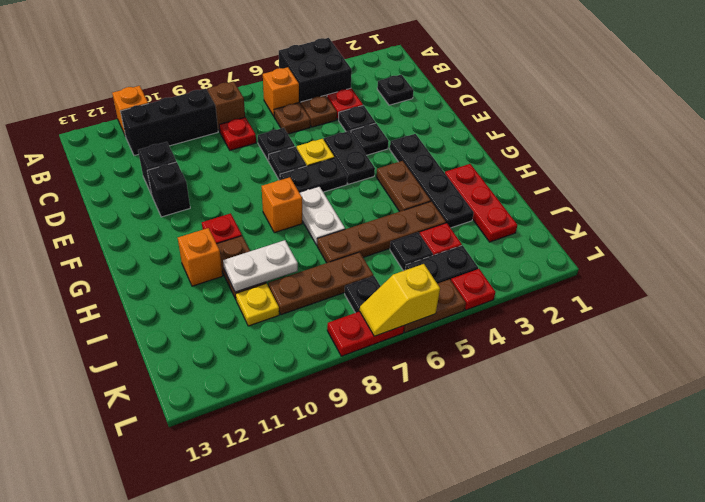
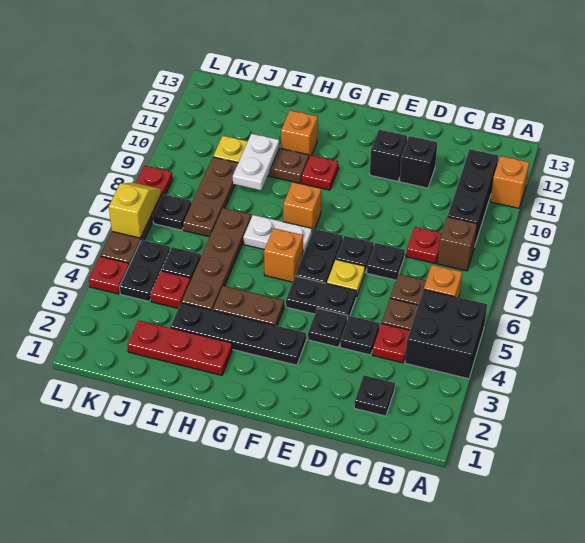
none -> orange brick G6 level 1

